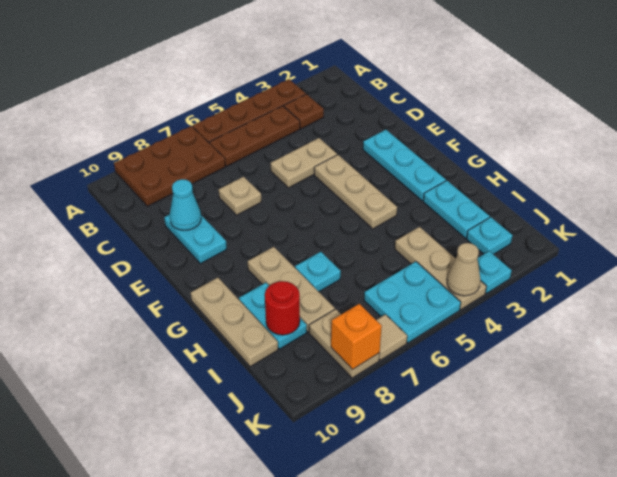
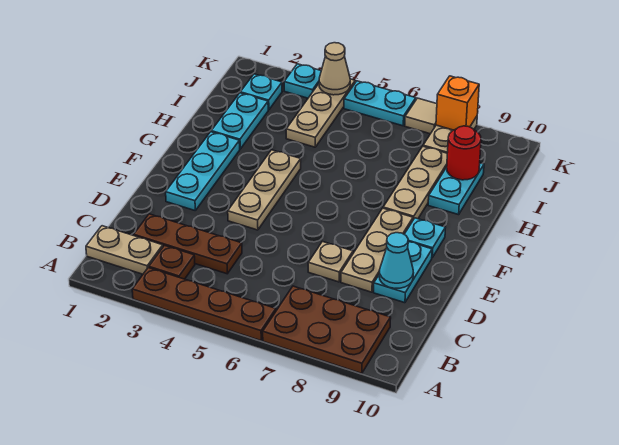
brown plate B4:B6 level 1 -> brown plate C2:C4 level 1
tan plate D4:D5 level 1 -> tan plate B1:B2 level 1
tan plate G10:I10 level 1 -> tan plate D8:F8 level 1
cyan plate H7 level 1 -> cyan plate F9 level 1
cyan plate J5:K6 level 1 -> cyan plate K5:K6 level 1

